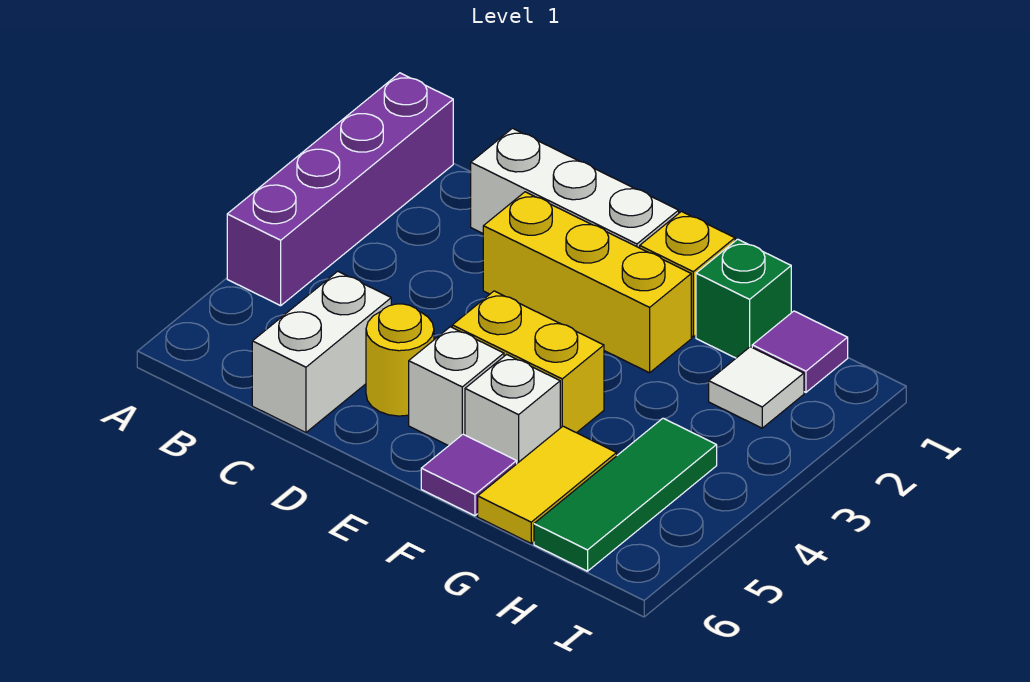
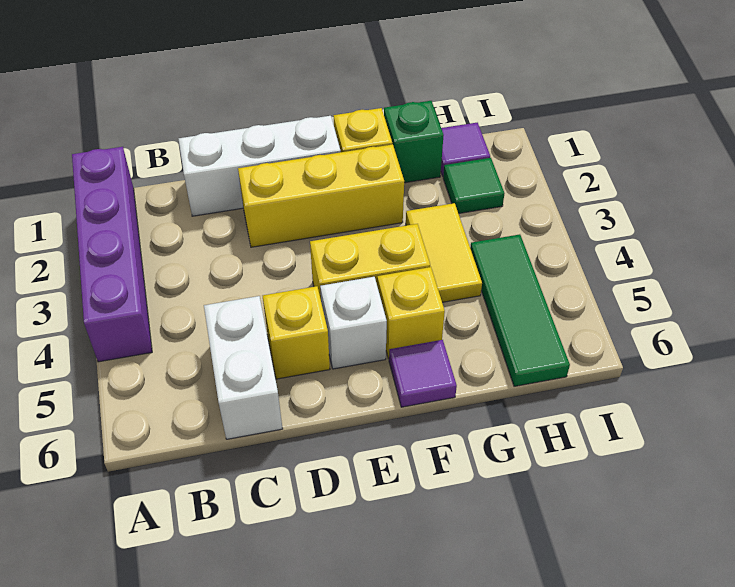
yellow round brick D5 level 1 -> yellow brick D5 level 1
white brick F5 level 1 -> yellow brick F5 level 1
yellow tile G5:G6 level 1 -> yellow tile G3:G4 level 1
white tile H2 level 1 -> green tile H2 level 1

